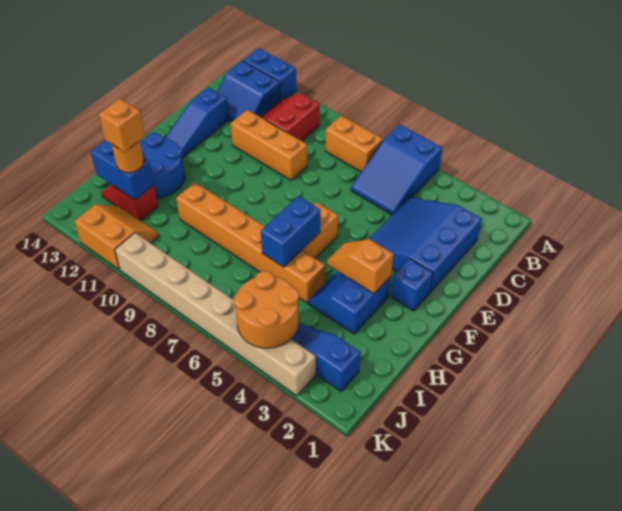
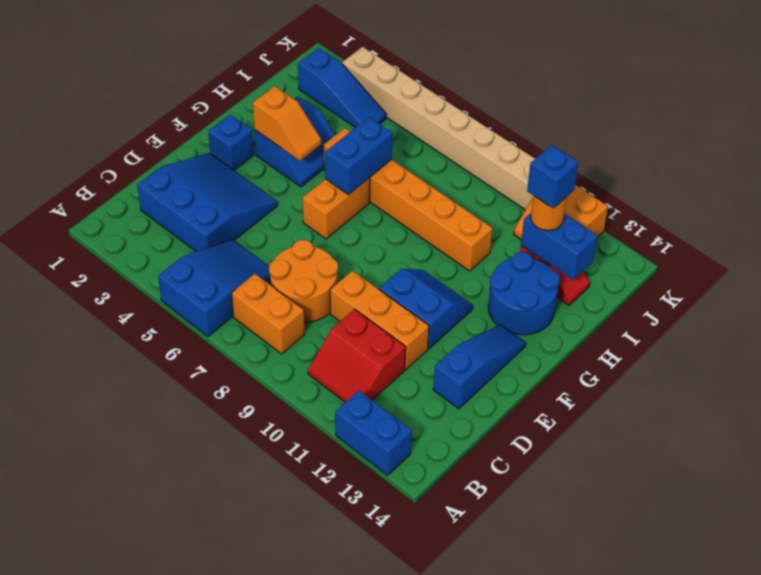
red slope B10:C11 level 1 top 10 -> red slope B10:C11 level 1 top C
blue slope B12:C13 level 1 top B -> blue slope E10:F11 level 1 top E
blue slope C2:E4 level 1 top 2 -> blue slope C2:E4 level 1 top C
orange brick I12 level 4 -> blue brick I12 level 4
orange round brick J4:K5 level 2 -> orange round brick C7:D8 level 1

